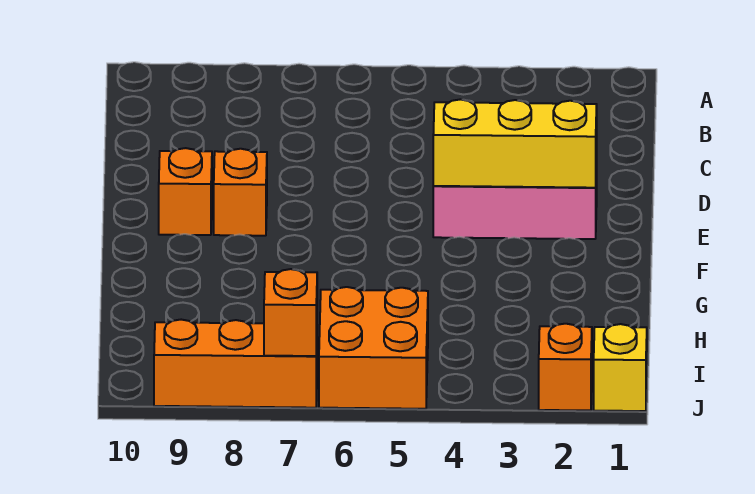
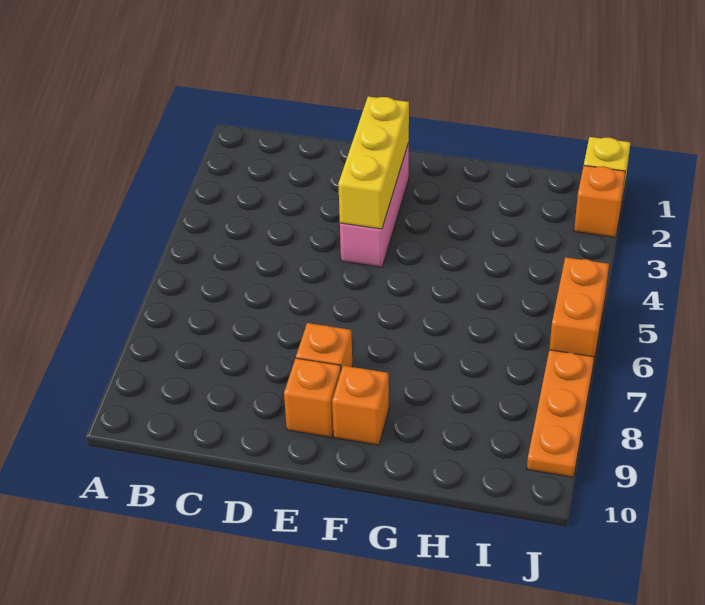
orange brick I5:J6 level 1 -> orange brick J5:J6 level 1
orange brick J7:J9 level 1 -> orange plate J7:J9 level 1
orange brick J7 level 2 -> orange brick F9 level 1

